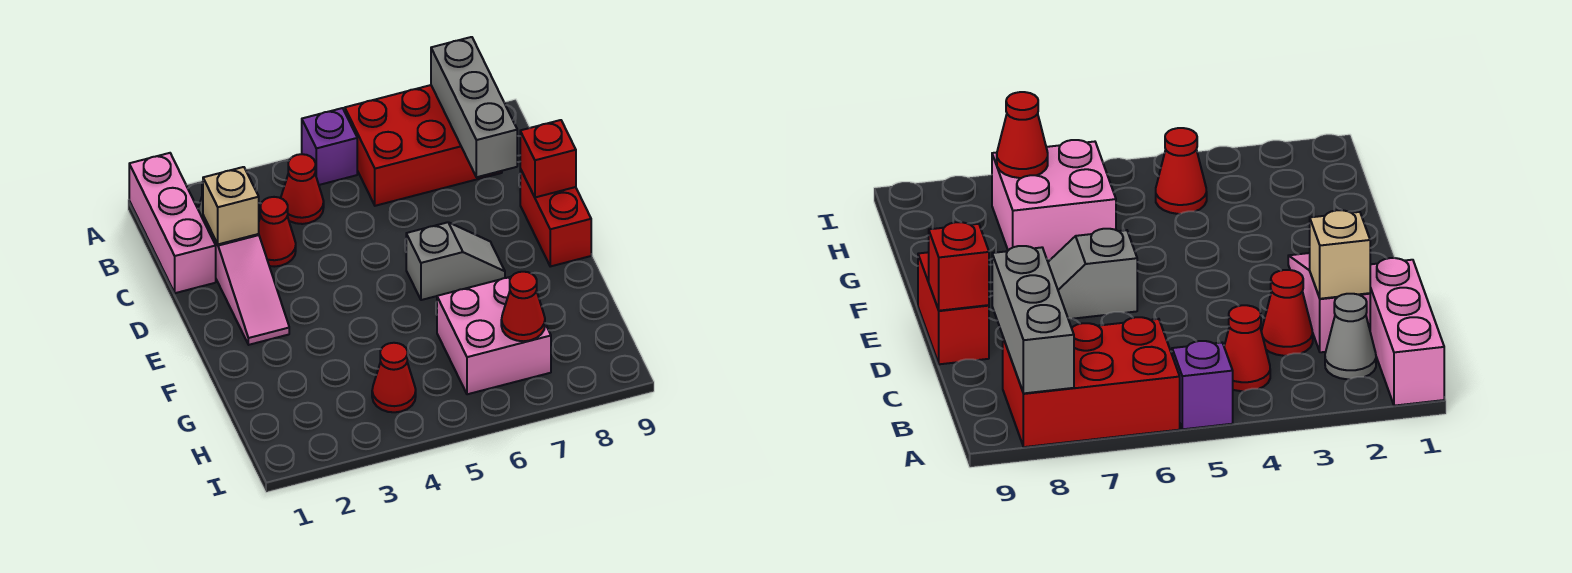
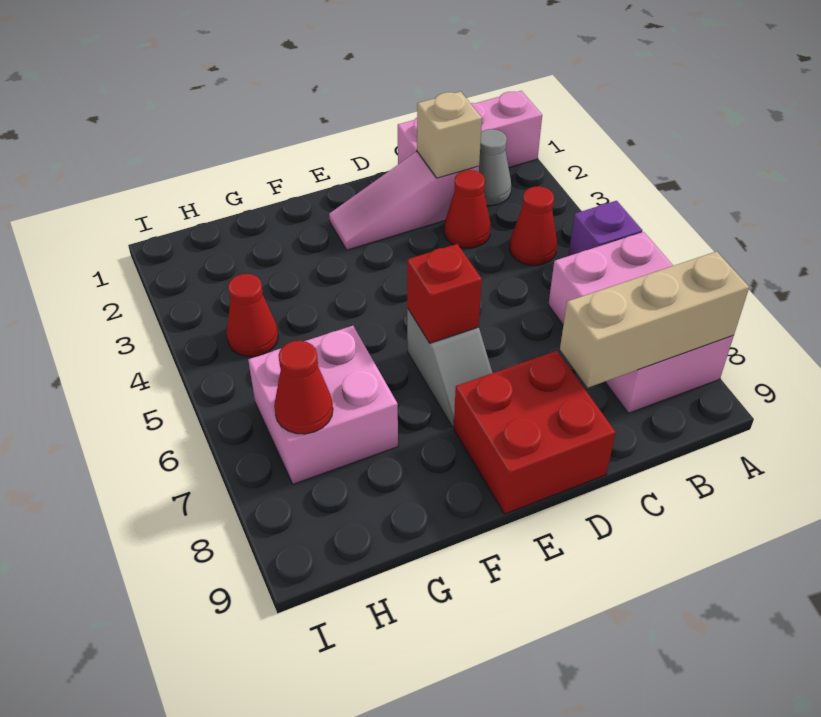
red brick A6:B8 level 1 -> pink brick A6:B8 level 1
grey brick A8:C8 level 2 -> tan brick A8:C8 level 2
red brick D9:E9 level 1 -> red brick D8:E9 level 1
red brick D9 level 2 -> red brick E6 level 2

